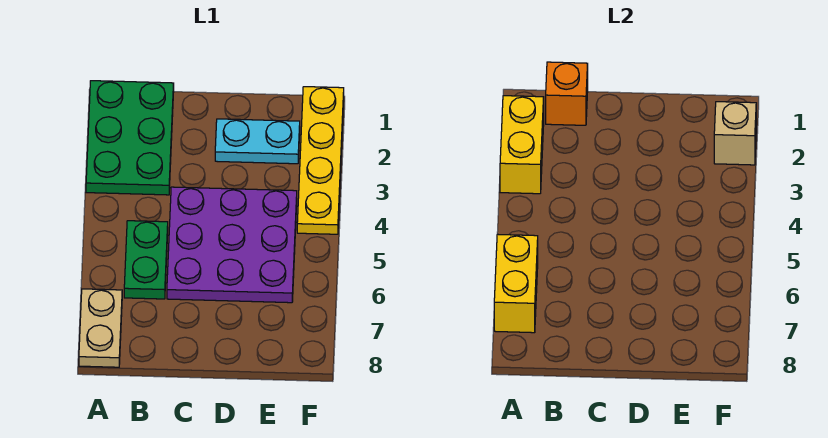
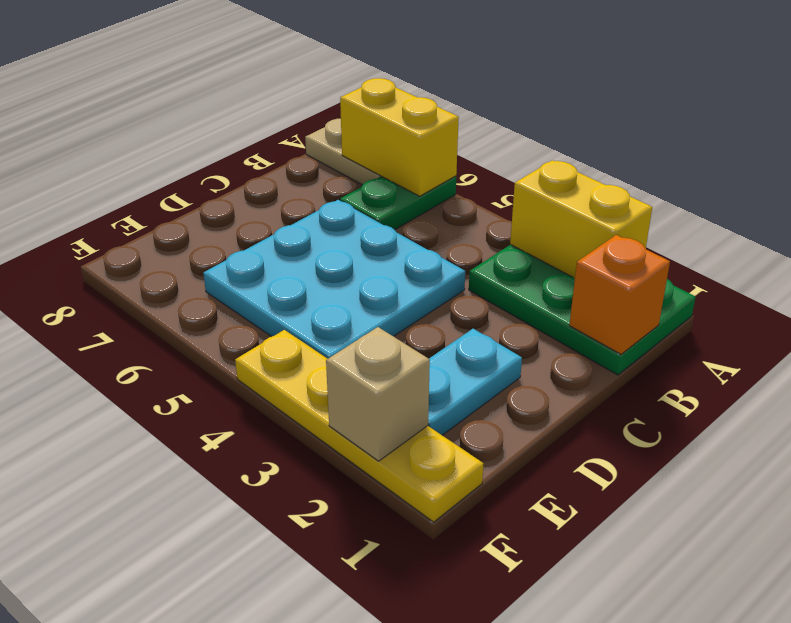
green plate B5:B6 level 1 -> green plate A6:B6 level 1
purple plate C4:E6 level 1 -> cyan plate C4:E6 level 1

